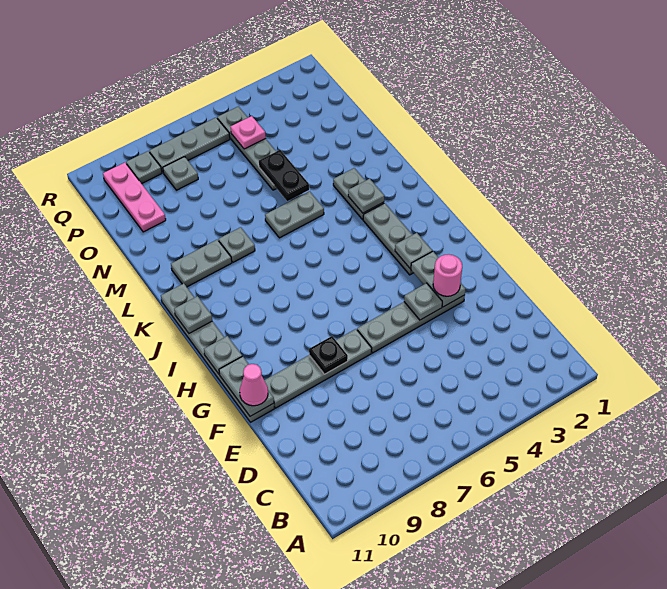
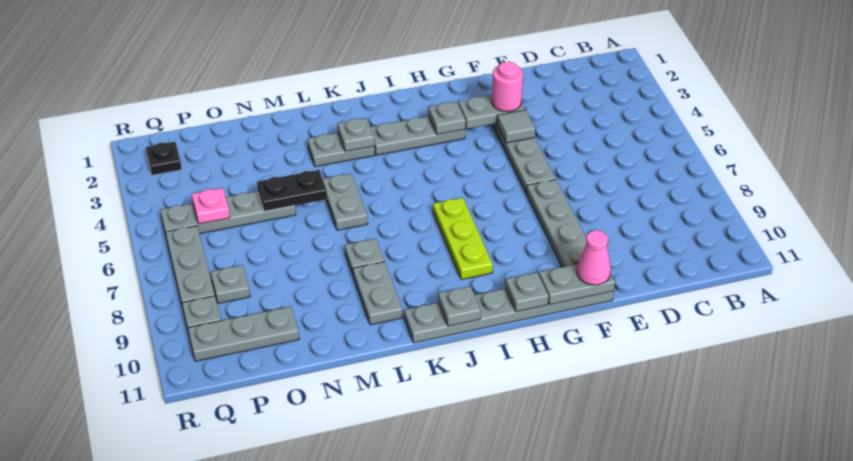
grey plate F4 level 2 -> grey tile F4 level 2
black plate F8 level 2 -> black plate Q2 level 1
none -> lime plate I7:I9 level 1
pink plate O10:Q10 level 1 -> grey plate O10:Q10 level 1

